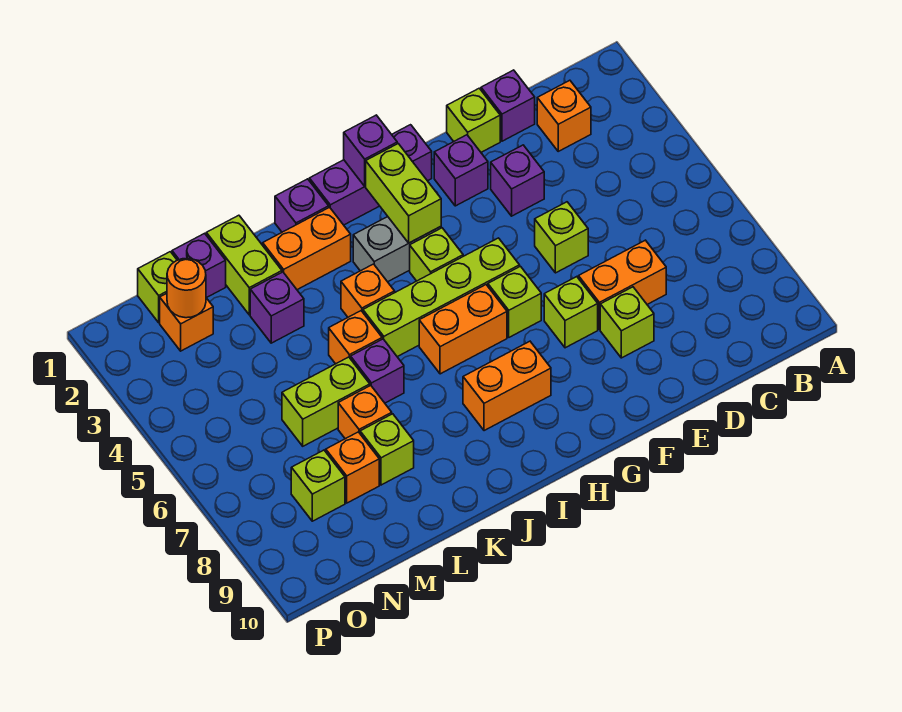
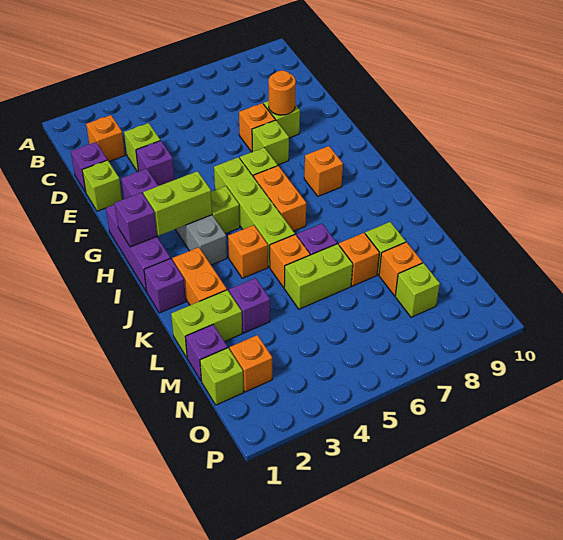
orange brick D7:E7 level 1 -> orange brick E7 level 1
lime brick E5 level 1 -> lime brick D3 level 1
orange brick H8:I8 level 1 -> orange brick H8 level 1
lime brick L6:M6 level 1 -> lime brick L5:L6 level 1
orange round brick N2 level 2 -> orange round brick E8 level 2

